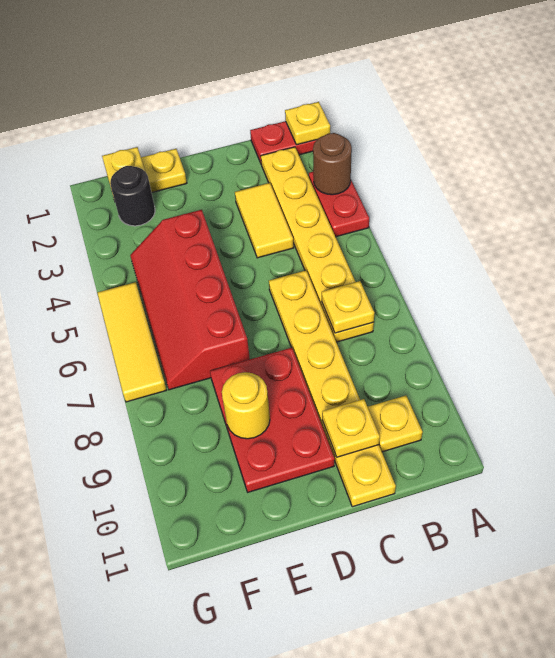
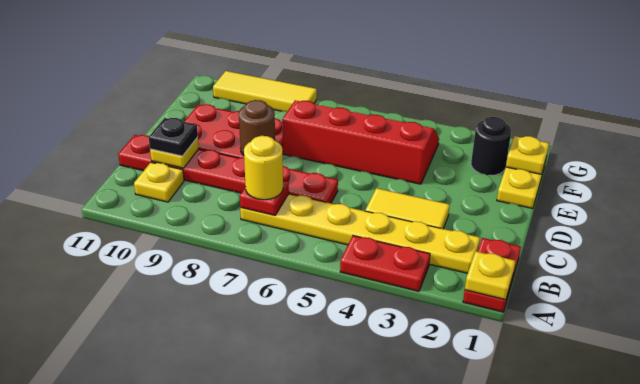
brown round brick A3 level 2 -> brown round brick D8 level 2
yellow plate B7 level 2 -> red plate B7 level 2
yellow plate C6:C11 level 1 -> red plate C6:C11 level 1
none -> black plate C10 level 3
yellow round brick E9 level 2 -> yellow round brick B7 level 3
yellow tile G5:G7 level 1 -> yellow tile G8:G10 level 1

